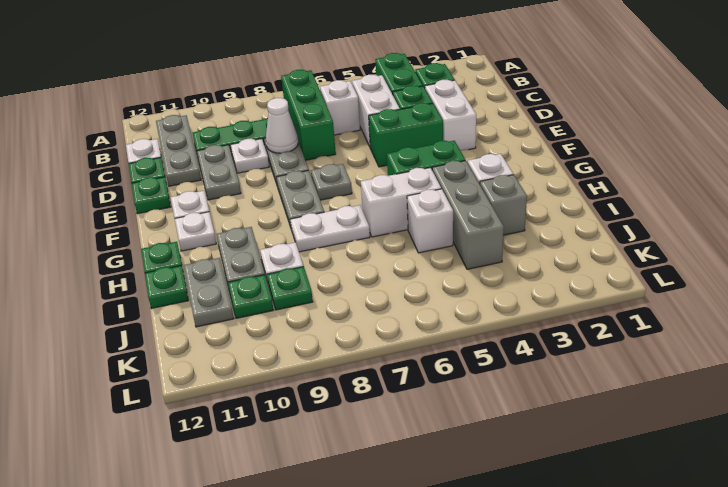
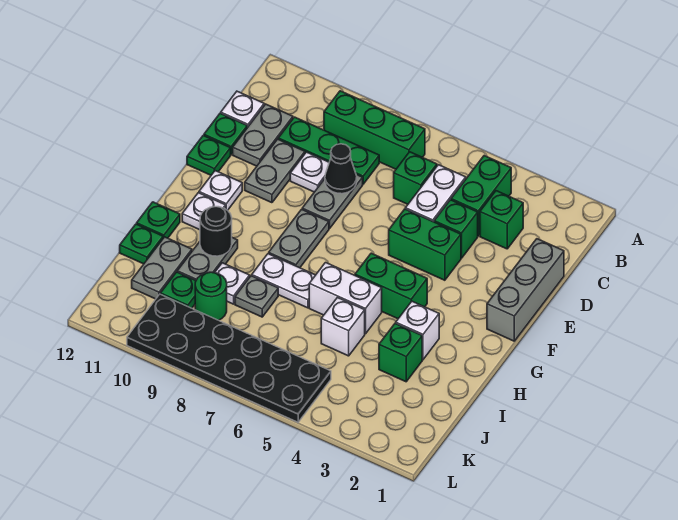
green brick B7:D7 level 1 -> green brick B7:B9 level 1
grey plate B11:D11 level 1 -> grey plate C11:D11 level 1
white brick C6 level 1 -> green brick C6 level 1
white brick D3:E3 level 1 -> none
white cone D8 level 2 -> black cone D8 level 2
grey plate F7 level 1 -> grey plate I8 level 1
grey brick H4:J4 level 1 -> grey brick D1:F1 level 1
none -> black round brick H10 level 2
grey brick I3 level 1 -> green brick I3 level 1
green plate J9 level 1 -> green round brick J9 level 1
none -> black plate K5:L10 level 1

